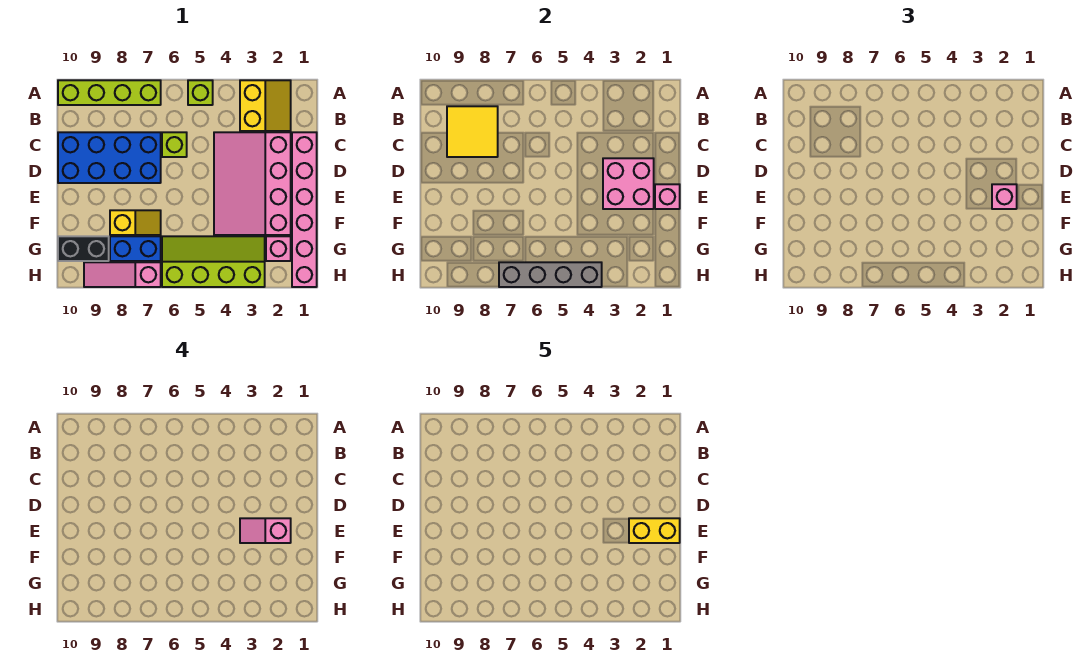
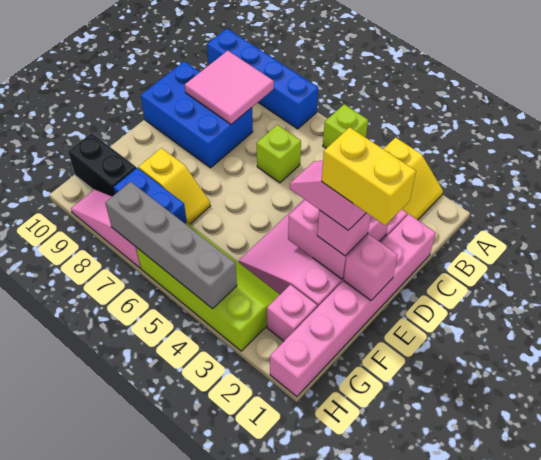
lime brick A7:A10 level 1 -> blue brick A7:A10 level 1
yellow tile B8:C9 level 2 -> pink tile B8:C9 level 2
blue brick C7:D10 level 1 -> blue brick C8:D10 level 1

